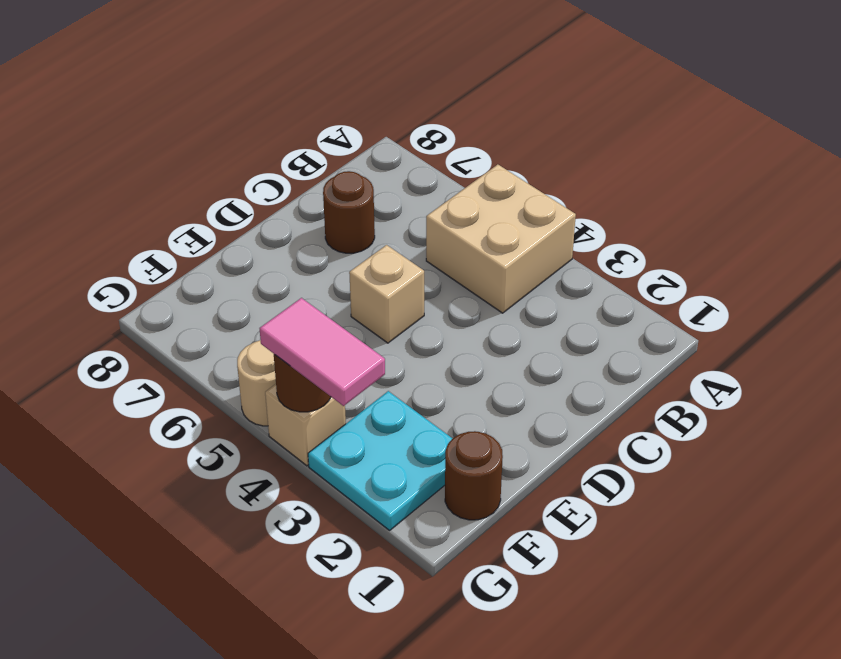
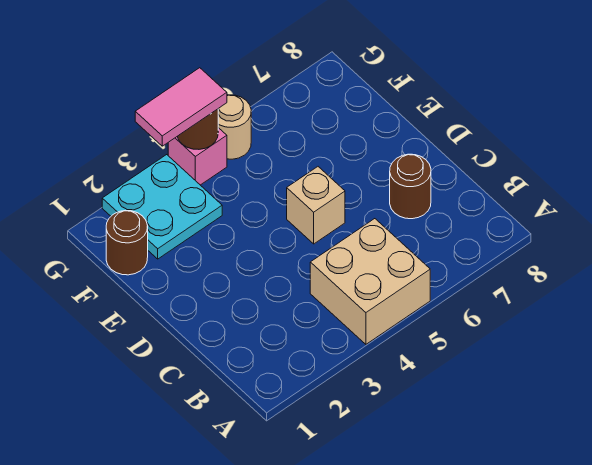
tan brick G4 level 1 -> pink brick G4 level 1

